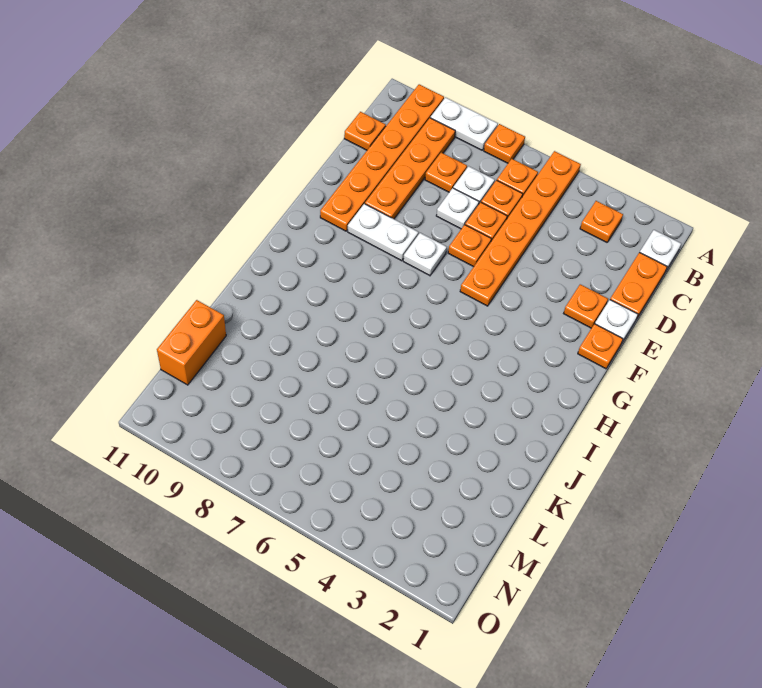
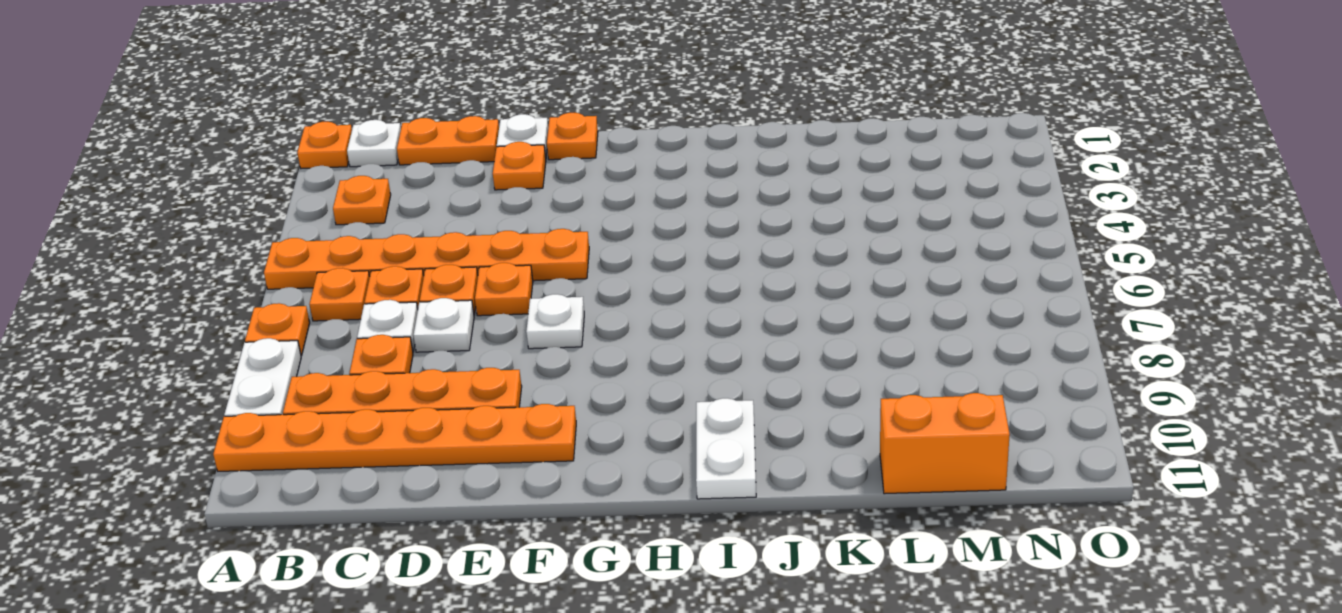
orange plate C11 level 1 -> orange plate A1 level 1
white plate F8:F9 level 1 -> white plate I10:I11 level 1

